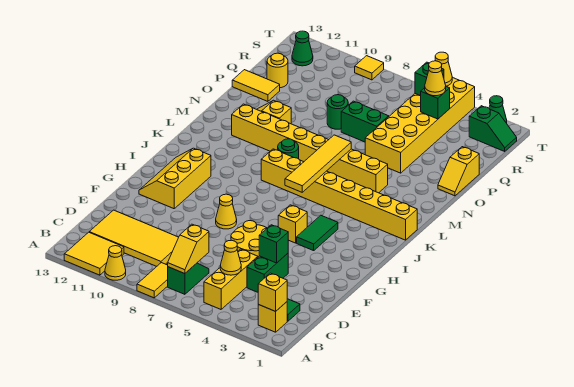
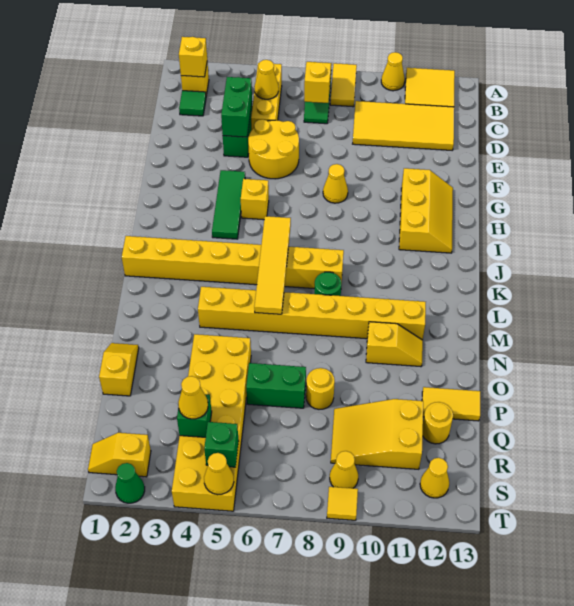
green brick E4 level 2 -> green brick D4:E4 level 2
green tile H4:I4 level 1 -> green tile G4:I4 level 1
green round brick P8 level 1 -> yellow round brick P8 level 1
none -> yellow slope Q9:R11 level 1 top 11
green slope S1:S2 level 1 top 2 -> yellow slope S1:S2 level 1 top 2
none -> yellow cone S9 level 1
green cone S12 level 1 -> yellow cone S12 level 1

